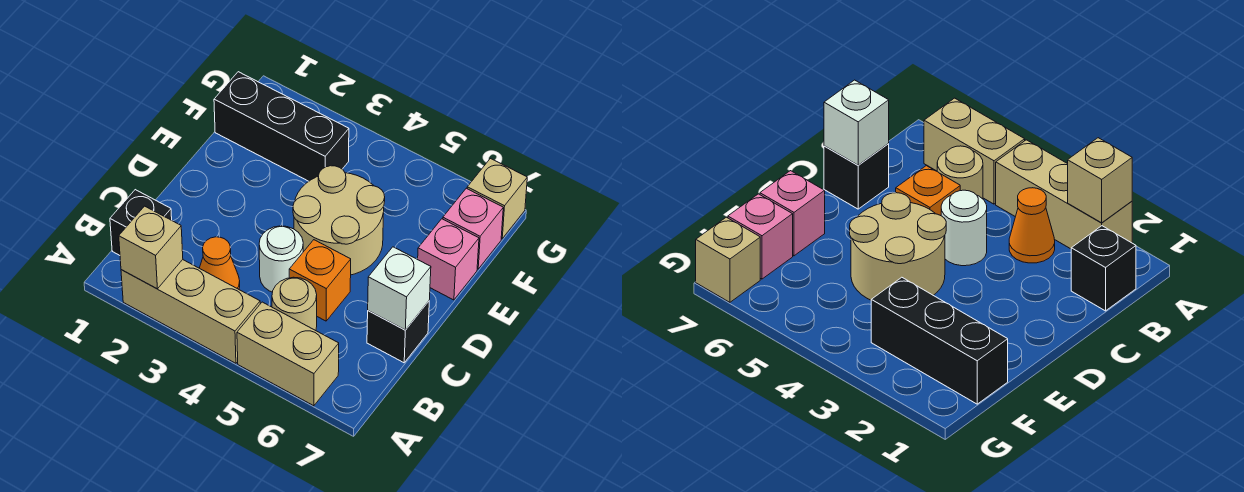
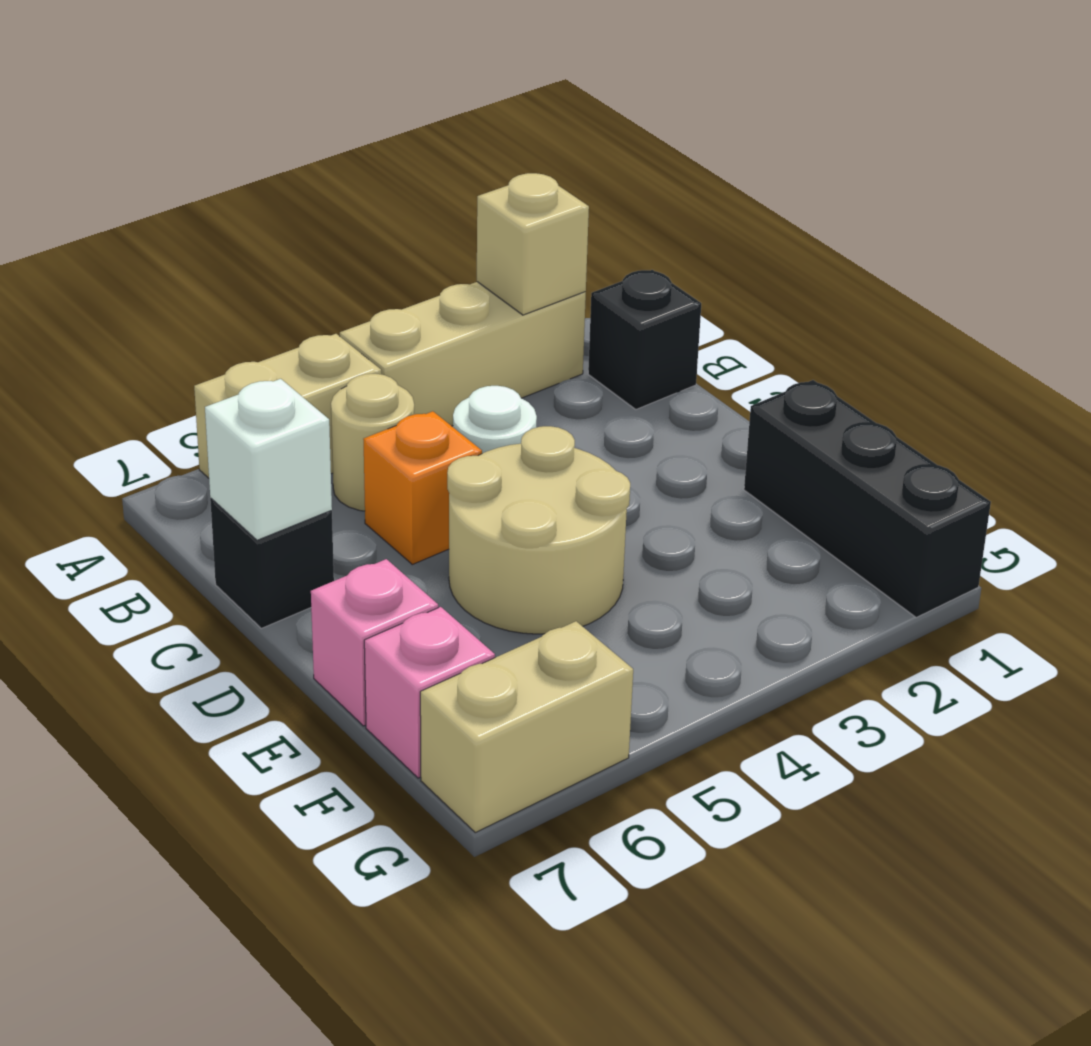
orange cone B3 level 1 -> none
black brick F1:F3 level 1 -> black brick E1:G1 level 1
tan brick G7 level 1 -> tan brick G6:G7 level 1

